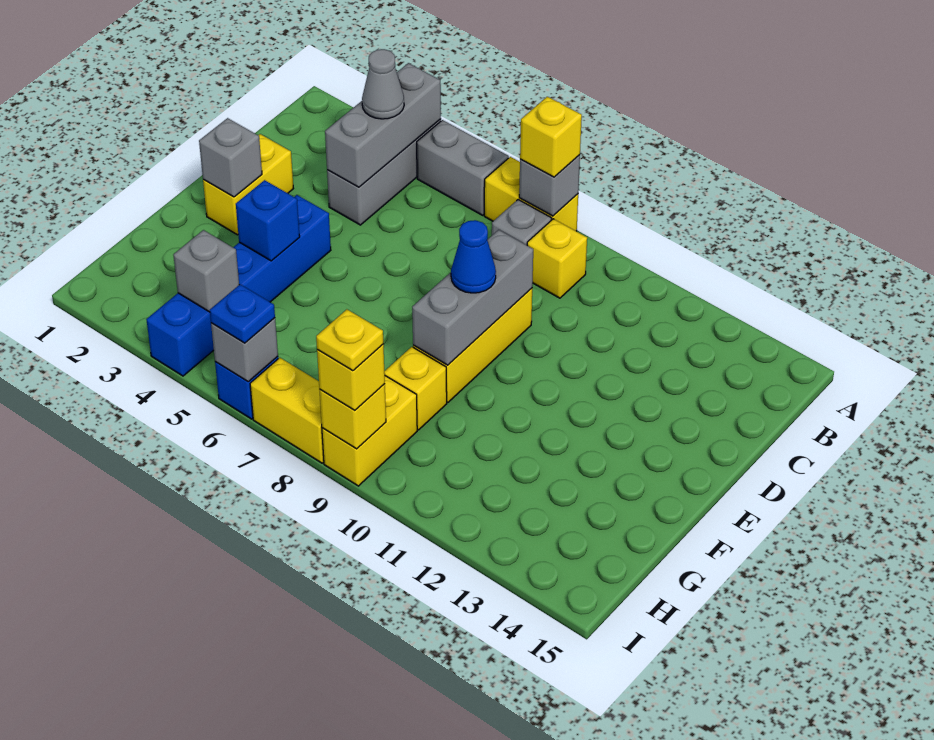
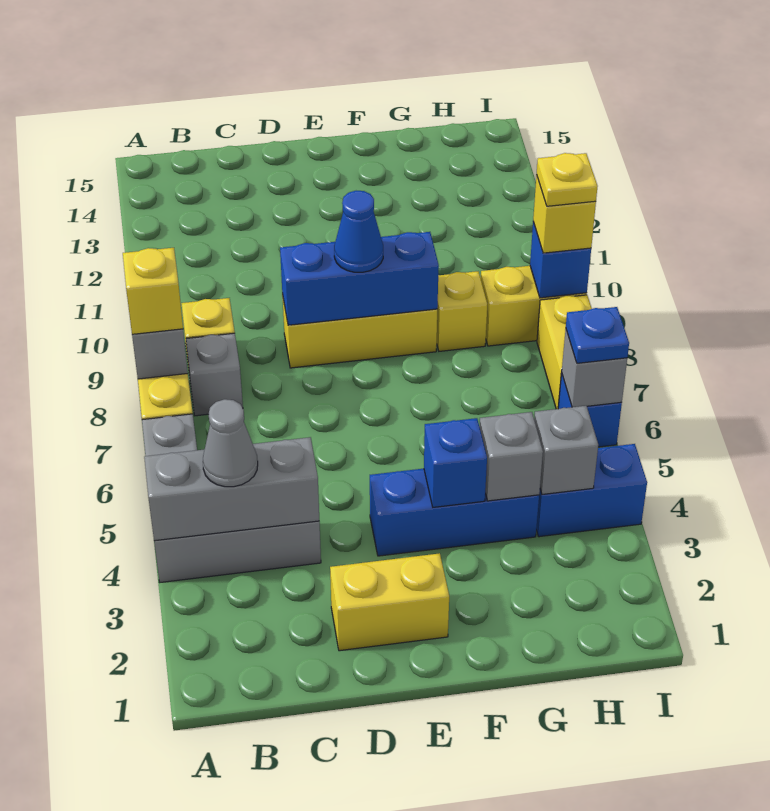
grey brick D9:F9 level 2 -> blue brick D9:F9 level 2
grey brick E2 level 2 -> grey brick G4 level 2
yellow brick I9 level 2 -> blue brick I9 level 2

